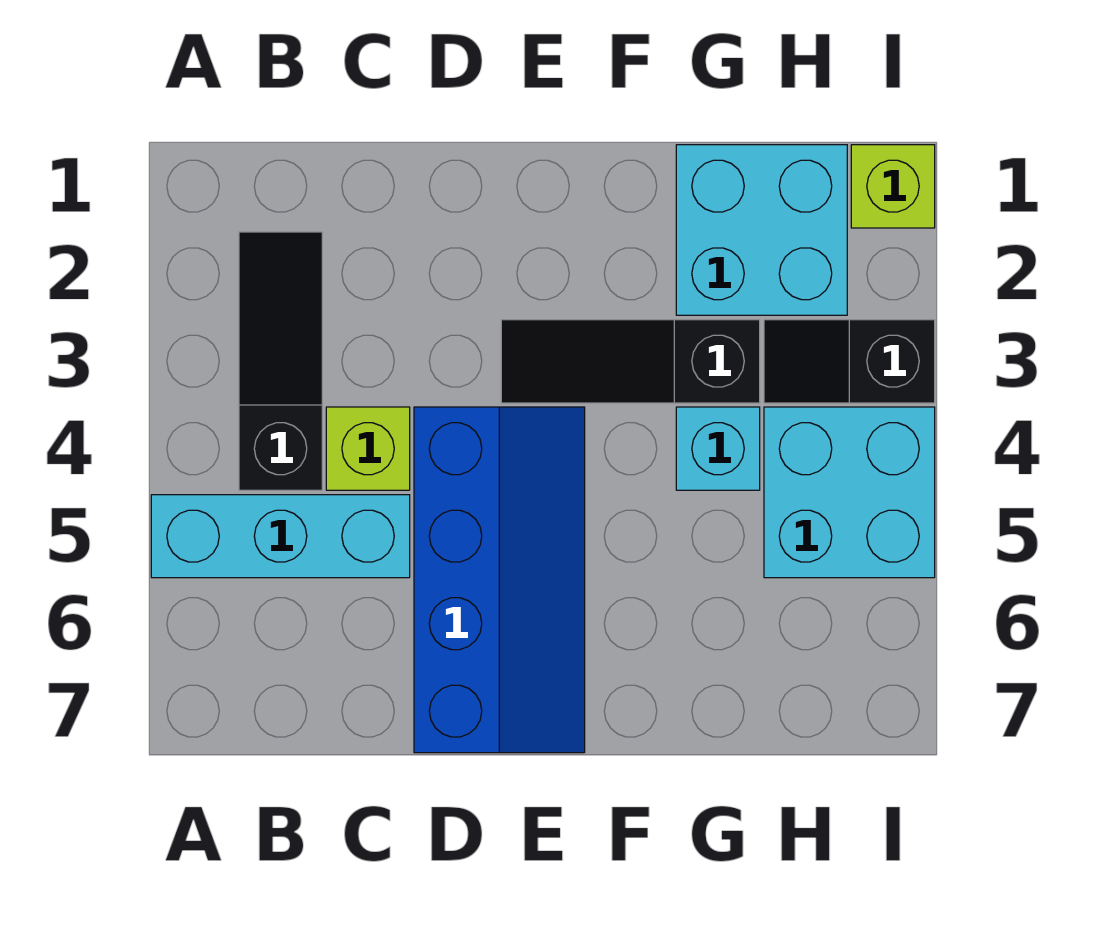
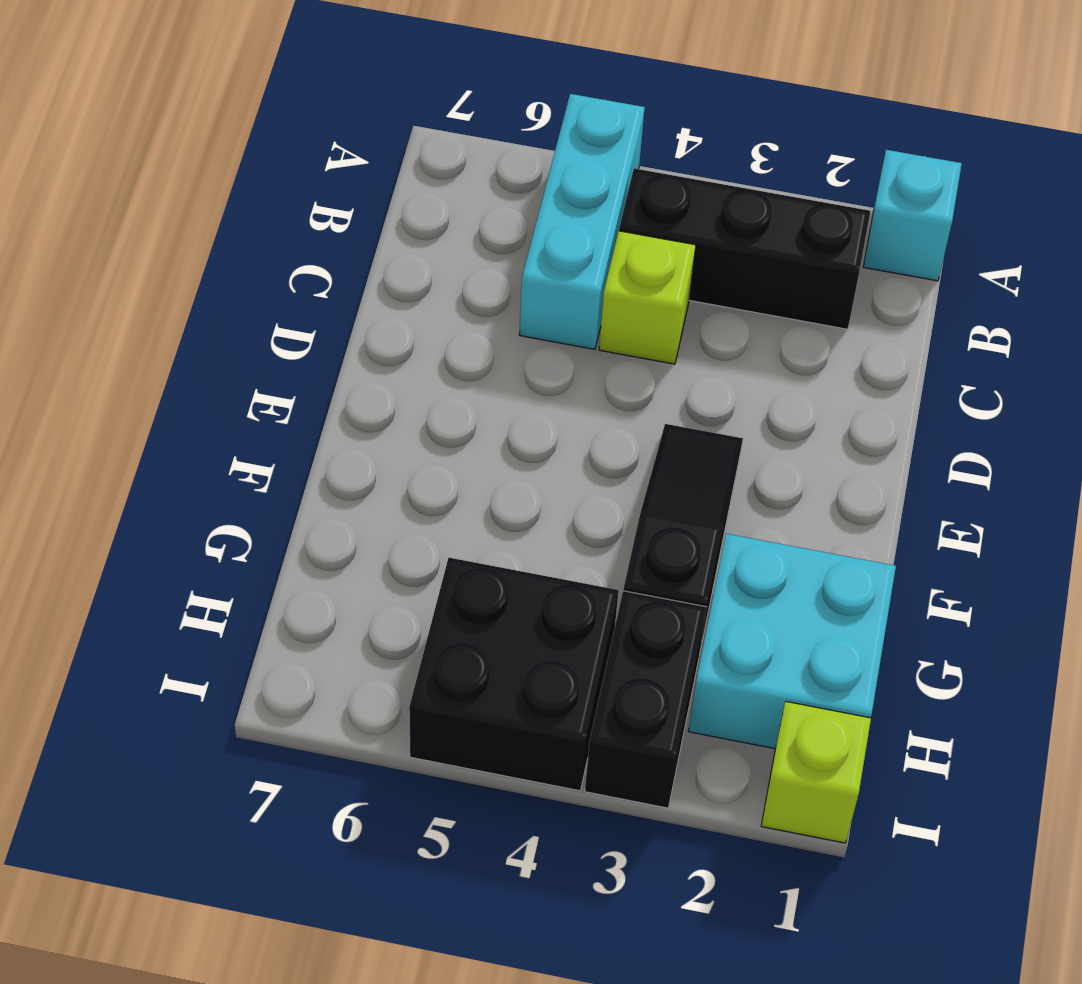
black slope B2:B4 level 1 top 4 -> black brick B2:B4 level 1
blue slope D4:E7 level 1 top D -> none
cyan brick G4 level 1 -> cyan brick A1 level 1
black slope H3:I3 level 1 top I -> black brick H3:I3 level 1
cyan brick H4:I5 level 1 -> black brick H4:I5 level 1

